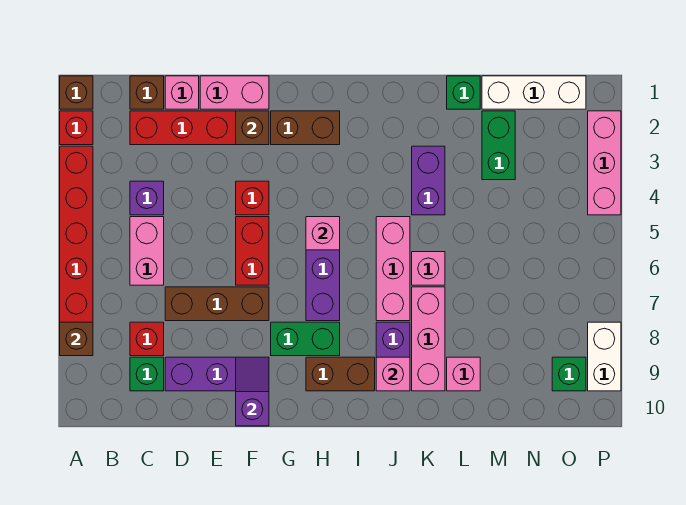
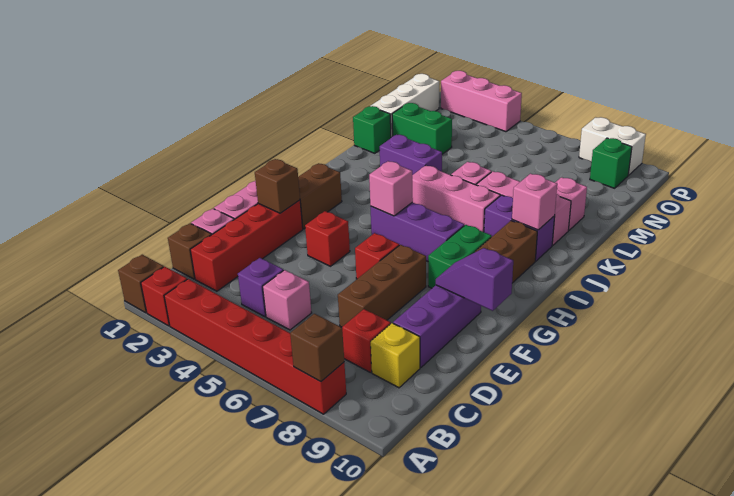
pink brick C5:C6 level 1 -> pink brick C5 level 1
green brick C9 level 1 -> yellow brick C9 level 1
red brick F5:F6 level 1 -> red brick F6 level 1

